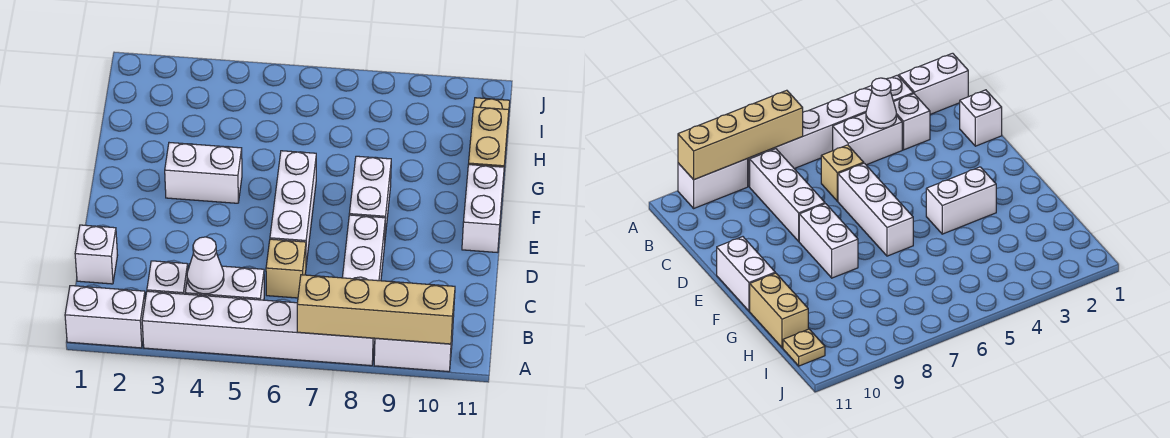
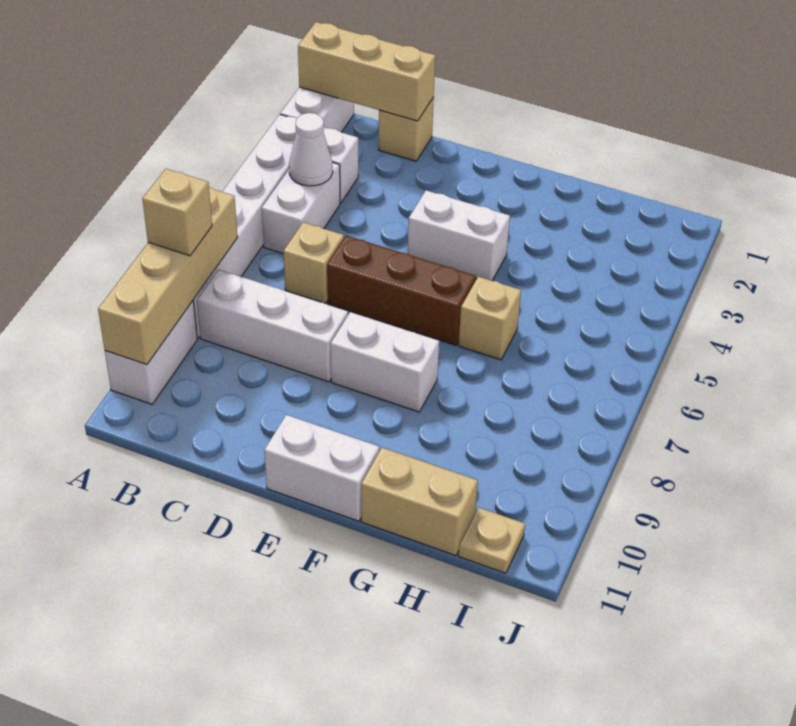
none -> tan brick A1:C1 level 2
none -> tan brick A8 level 3
white brick C1 level 1 -> tan brick C1 level 1
white brick D6:F6 level 1 -> brown brick D6:F6 level 1
white brick F3:F4 level 1 -> white brick E4:F4 level 1
none -> tan brick G6 level 1

